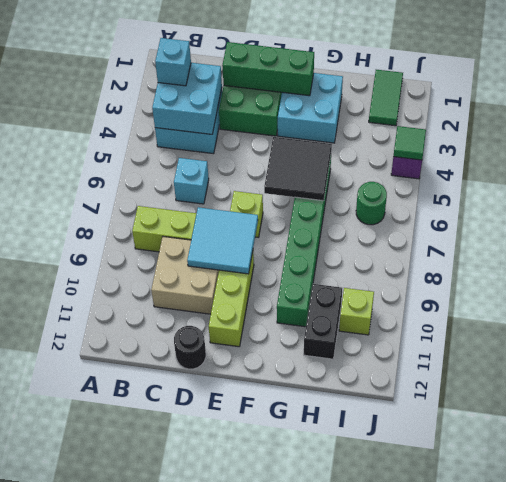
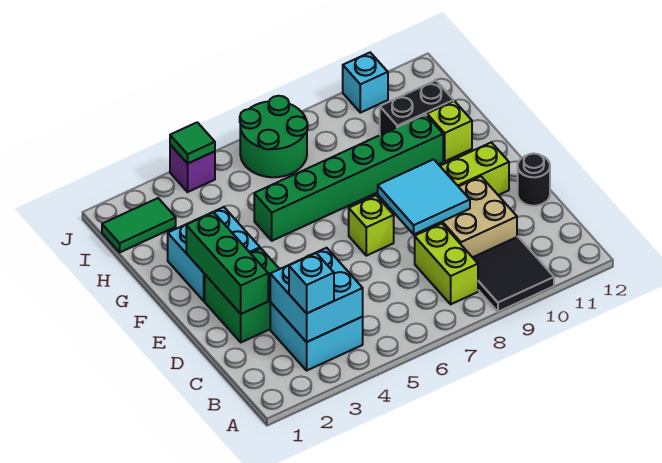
cyan brick C6 level 1 -> cyan brick J10 level 1
black tile F5:G6 level 2 -> black tile A9:B10 level 1
green round brick I6 level 1 -> green round brick I6:J7 level 1
lime brick I10 level 1 -> lime brick G11 level 1

